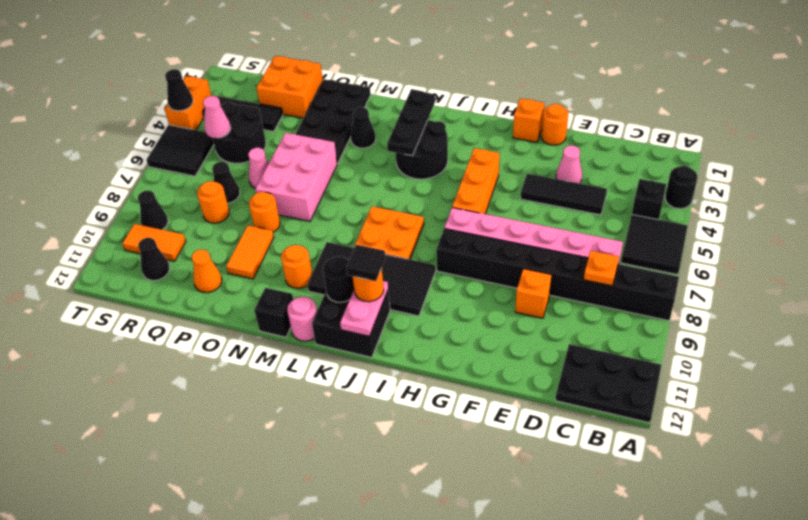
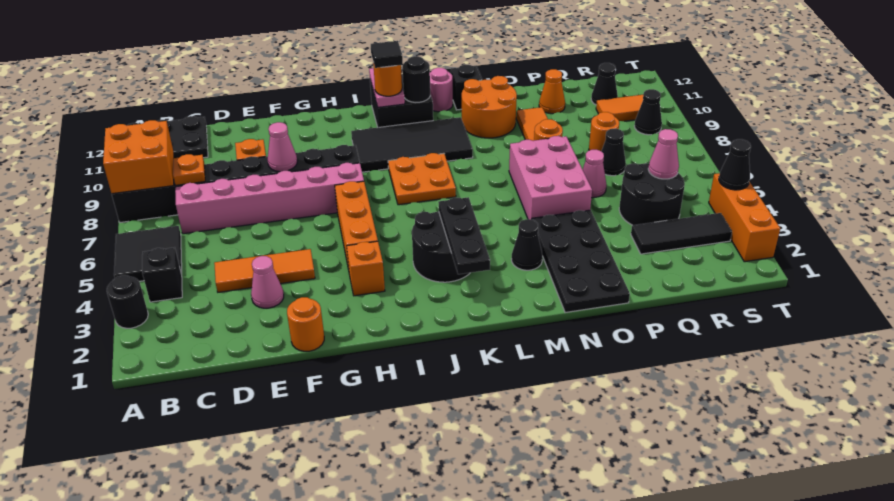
black tile D4:F4 level 1 -> orange tile D4:F4 level 1
none -> pink cone F8 level 2
orange brick G1 level 1 -> orange brick H3 level 1
orange round brick M10 level 1 -> orange round brick M10:N11 level 1
orange brick P1:Q2 level 1 -> orange brick A8:B9 level 2
black tile S5:T6 level 1 -> none
orange brick T3:T4 level 1 -> orange brick T2:T4 level 1

